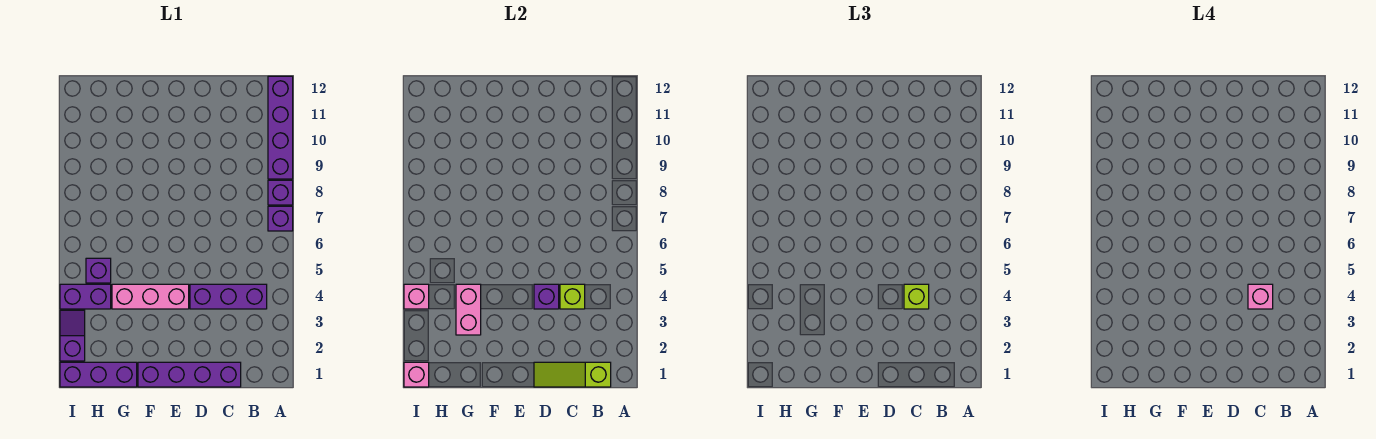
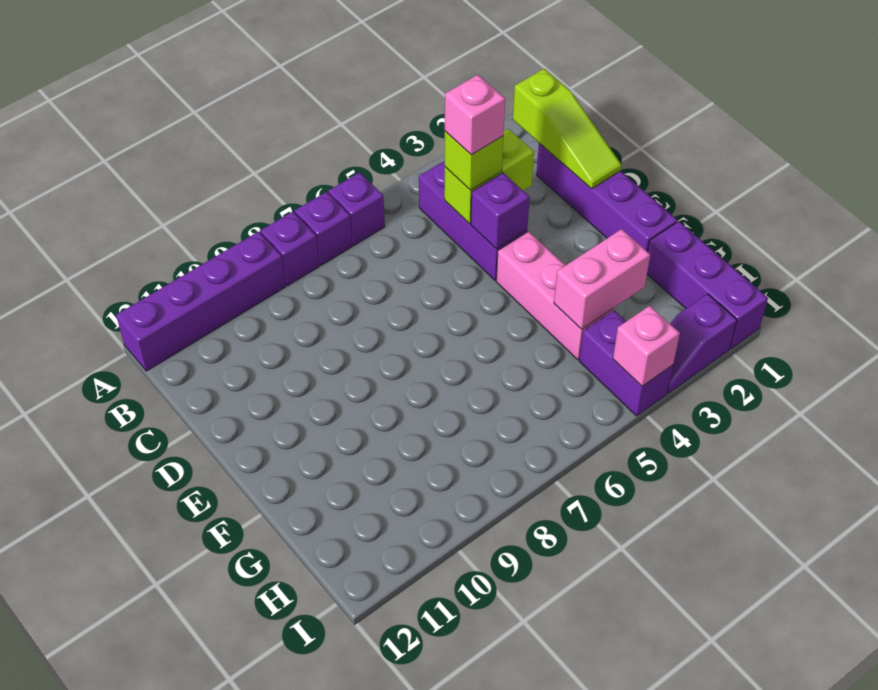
lime brick C4 level 2 -> lime brick C3:C4 level 2
purple brick H5 level 1 -> purple brick A6 level 1
pink brick I1 level 2 -> none

